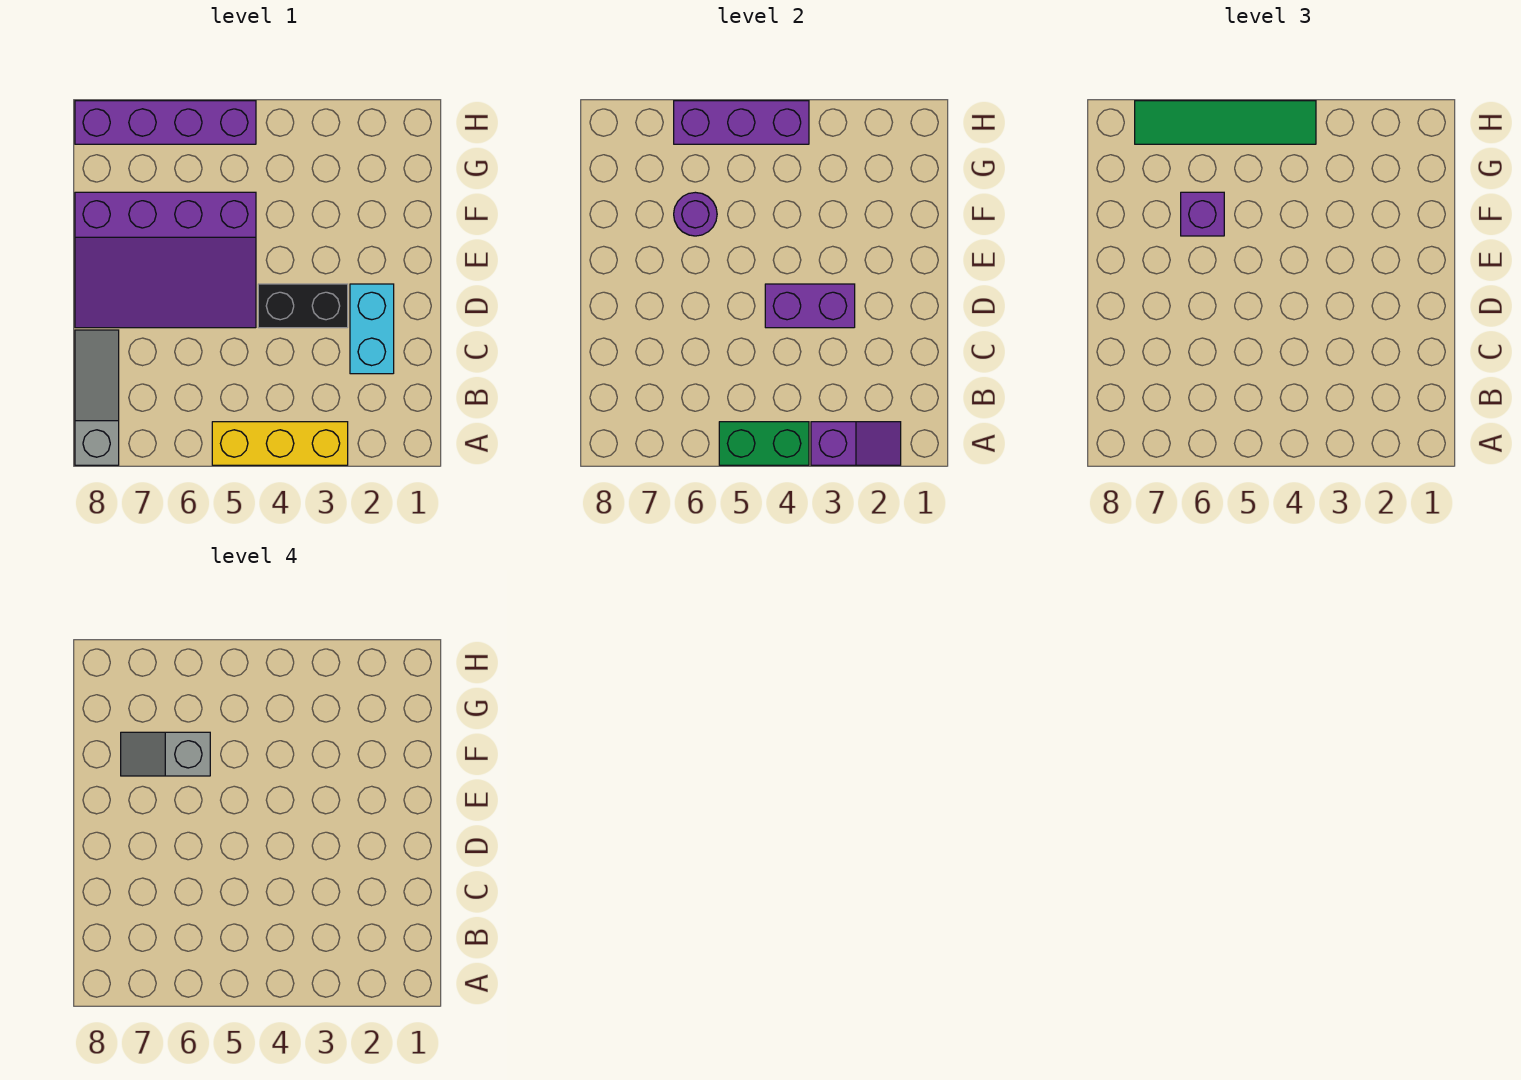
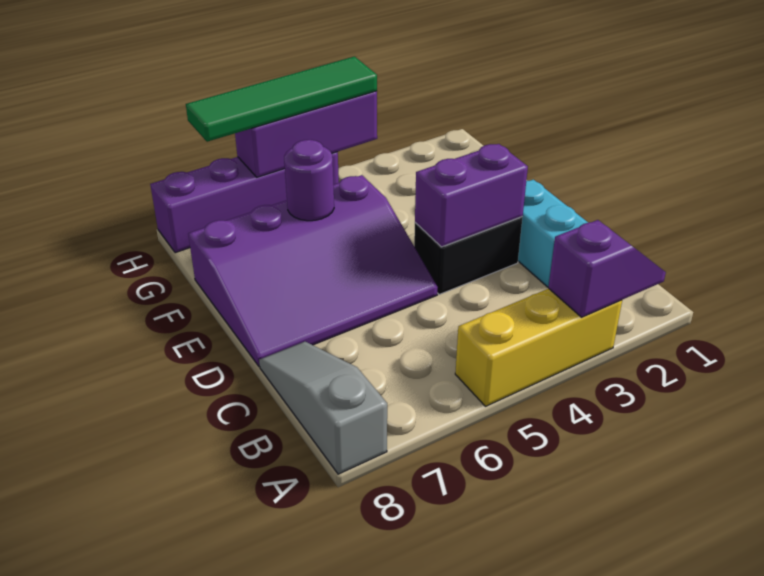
green brick A4:A5 level 2 -> none
purple brick F6 level 3 -> none
grey slope F6:F7 level 4 top 6 -> none

